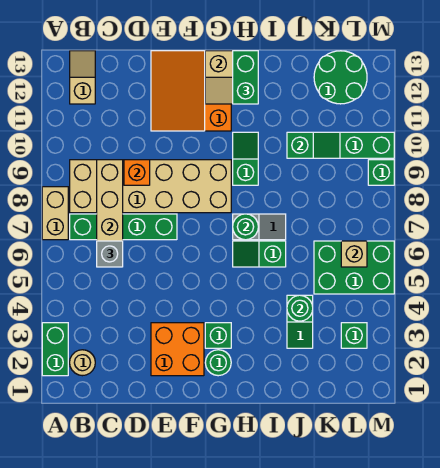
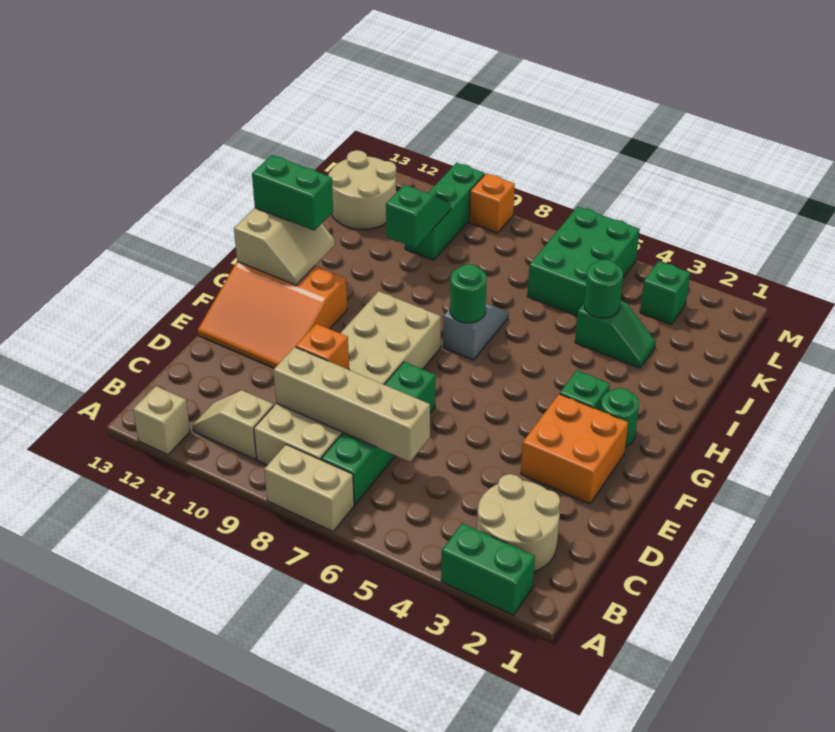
tan round brick B2 level 1 -> tan round brick B2:C3 level 1
tan slope B12:B13 level 1 top 12 -> tan slope B10:B11 level 1 top 10
grey brick C6 level 3 -> none
green slope H6:I6 level 1 top I -> none
green slope H9:H10 level 1 top 9 -> none
green round brick K12:L13 level 1 -> tan round brick K12:L13 level 1
tan brick L6 level 2 -> tan brick A12 level 1
green brick M9 level 1 -> orange brick M9 level 1

